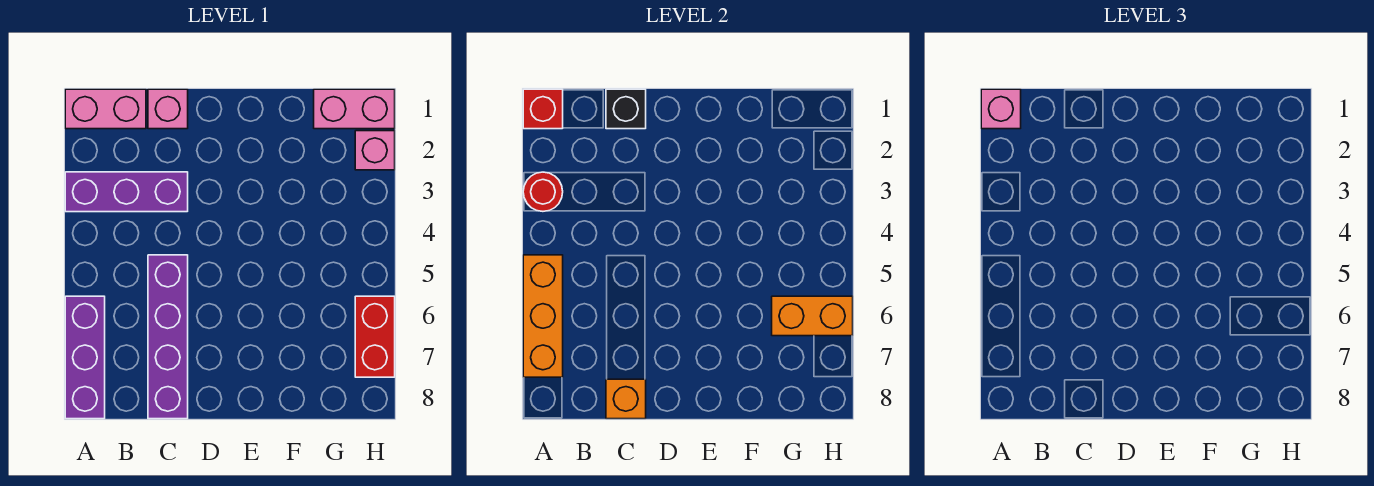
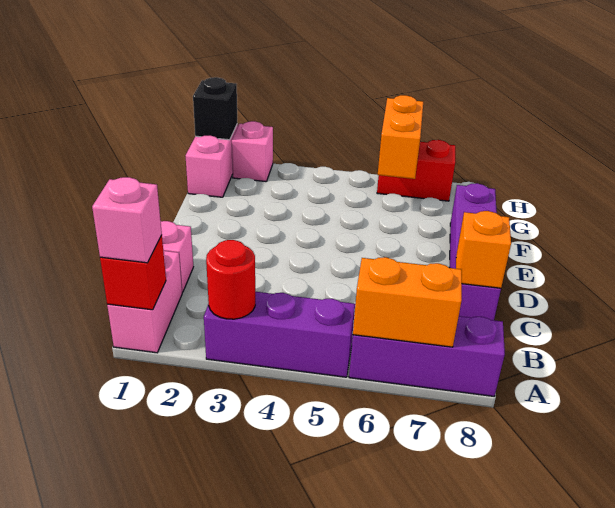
purple brick A3:C3 level 1 -> purple brick A3:A5 level 1
orange brick A5:A7 level 2 -> orange brick A6:A7 level 2
black brick C1 level 2 -> black brick H1 level 2
purple brick C5:C8 level 1 -> purple brick C8:F8 level 1

